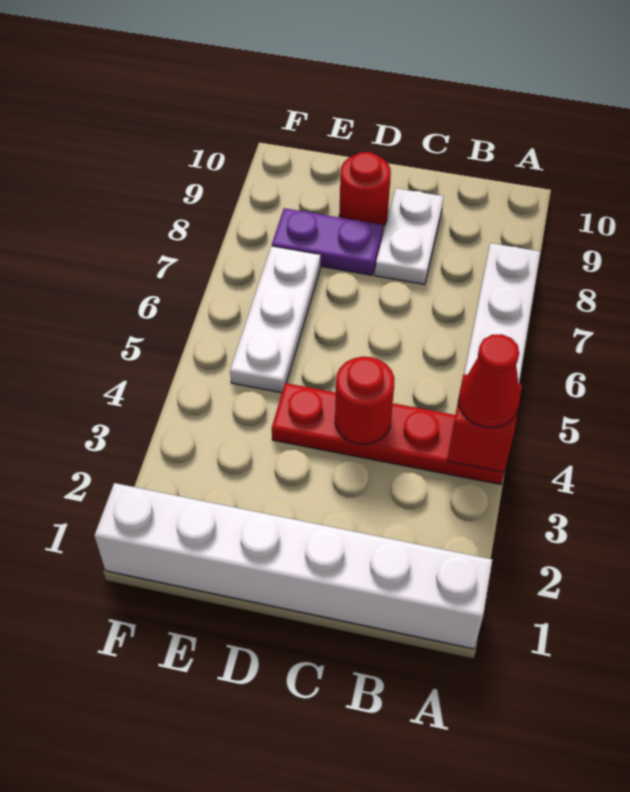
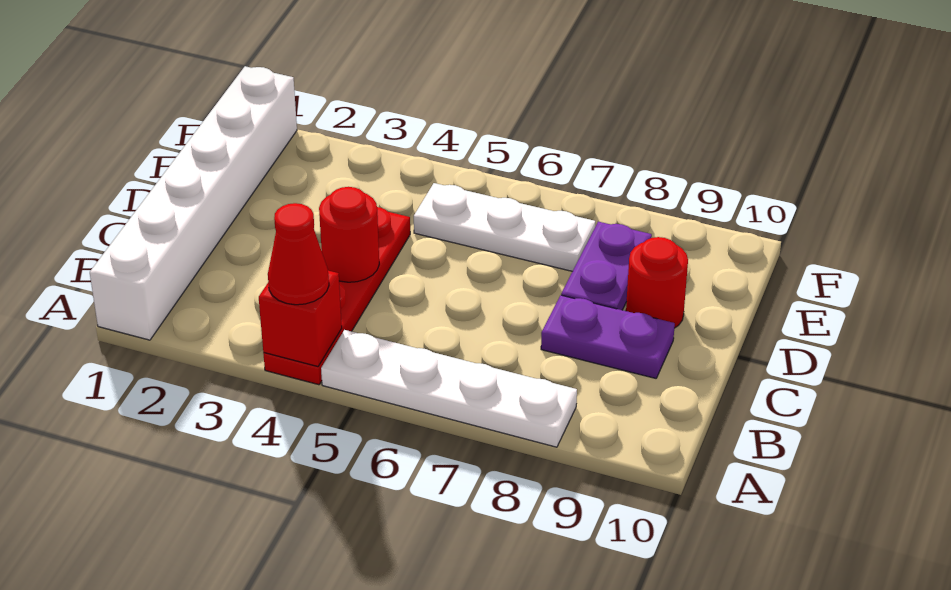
white plate C8:C9 level 1 -> purple plate C8:C9 level 1

